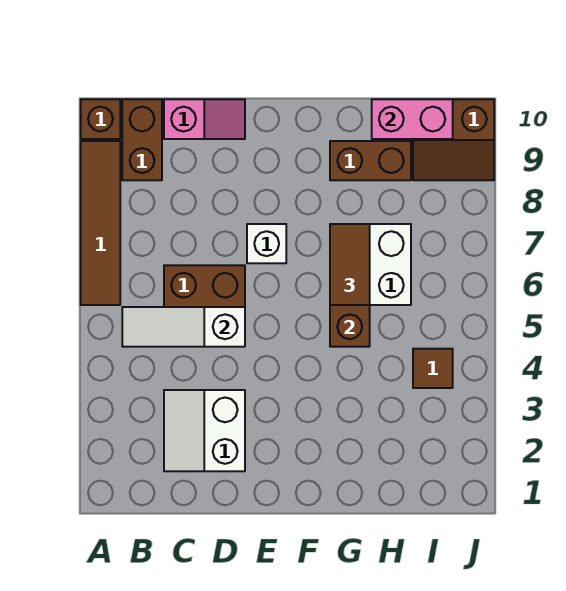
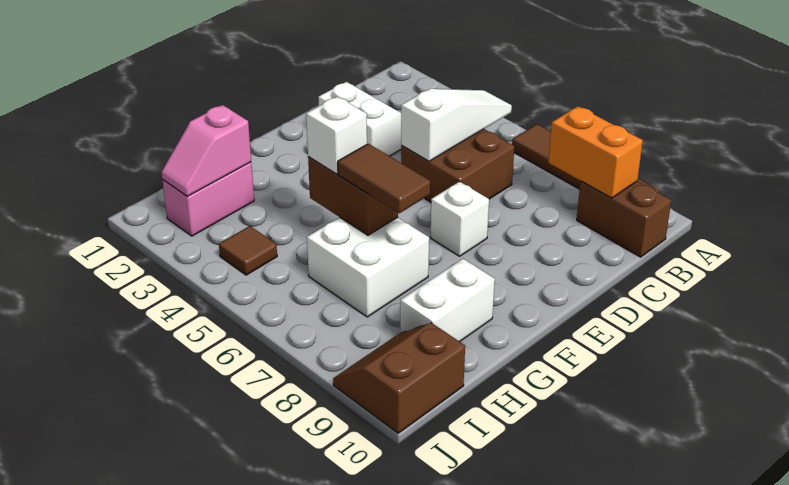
brown brick A10 level 1 -> none
none -> orange brick B8:B9 level 2
pink slope C10:D10 level 1 top C -> pink slope H2:I2 level 2 top H
none -> white brick G5 level 3
brown brick G9:H9 level 1 -> white brick G9:H9 level 1
pink brick H10:I10 level 2 -> pink brick H2:I2 level 1

